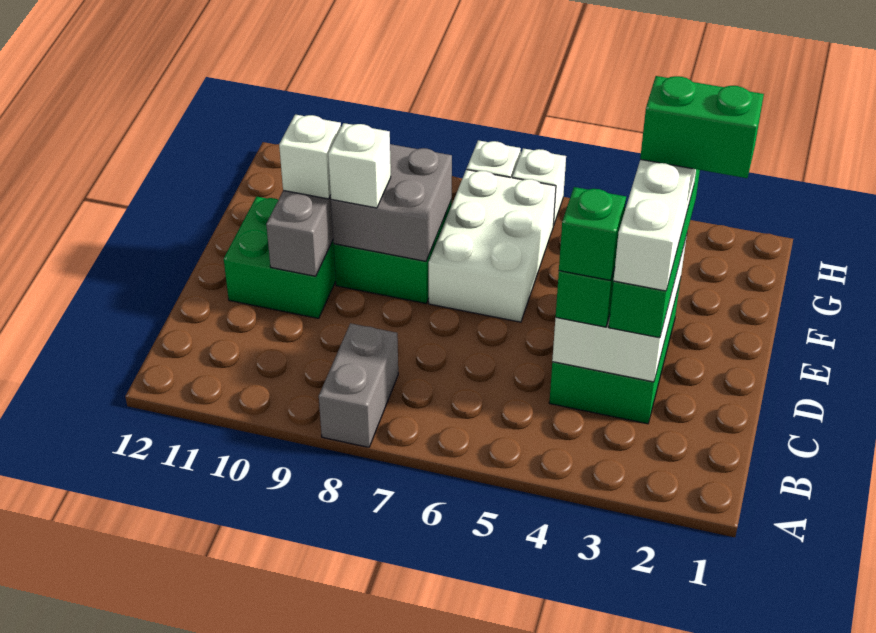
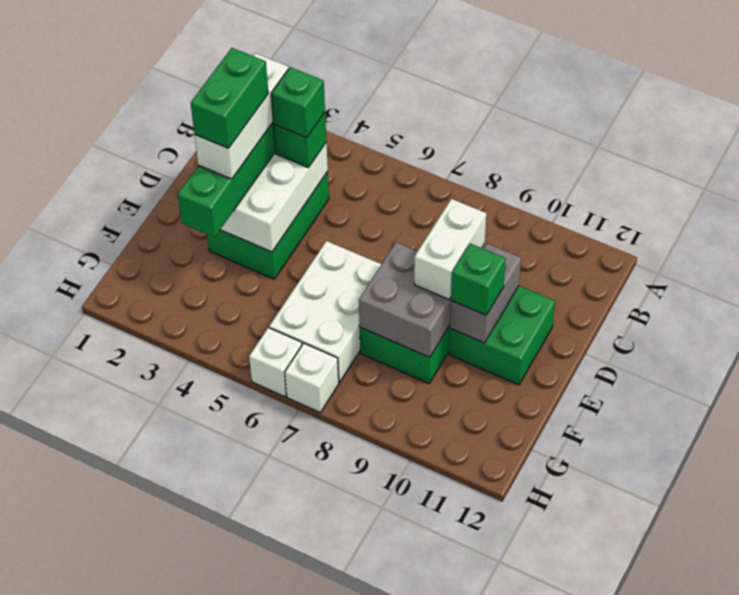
grey brick A8:B8 level 1 -> none
green brick E2:E3 level 5 -> green brick D3:E3 level 5
white brick E9 level 3 -> white brick D9:E9 level 3
white brick E10 level 3 -> green brick E10 level 3

